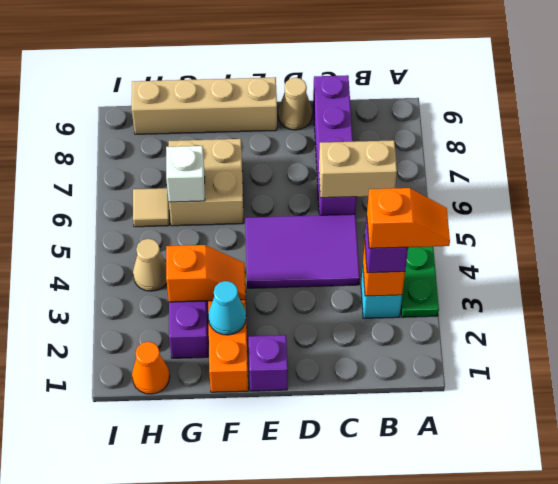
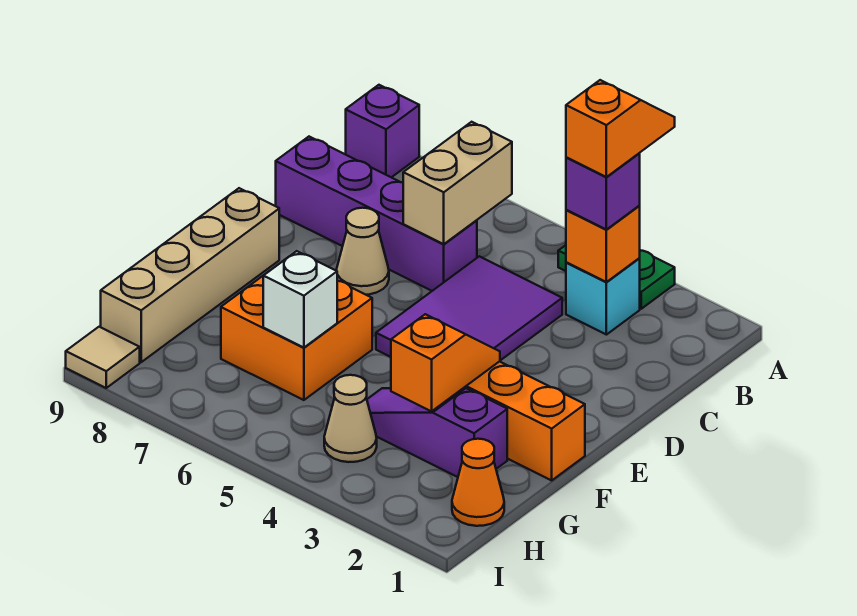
tan cone D9 level 1 -> tan cone D7 level 1
purple brick E1 level 1 -> purple brick A9 level 1
cyan cone F2 level 2 -> none
tan brick F6:G7 level 1 -> orange brick F6:G7 level 1
tan tile H6 level 1 -> tan tile I9 level 1

